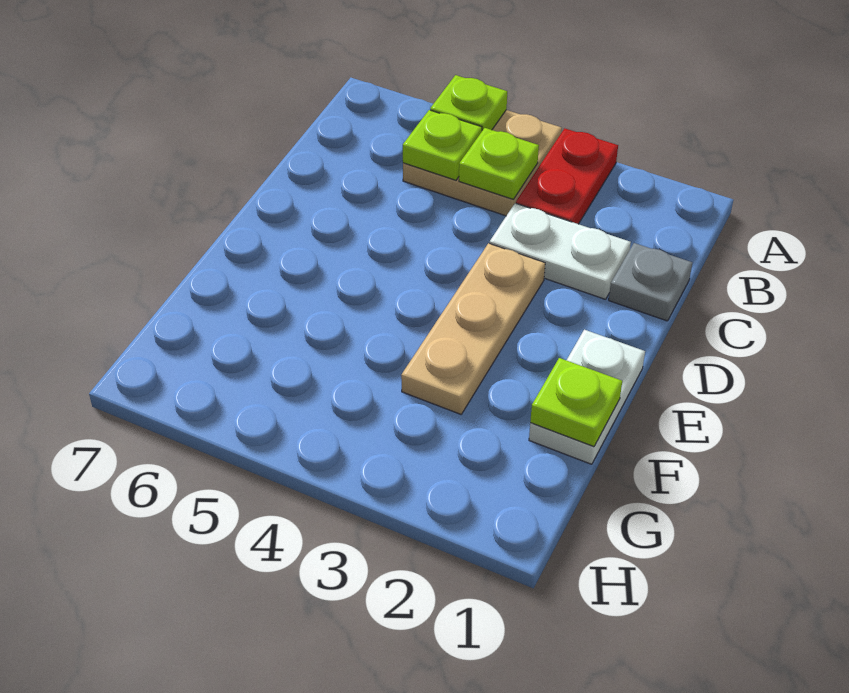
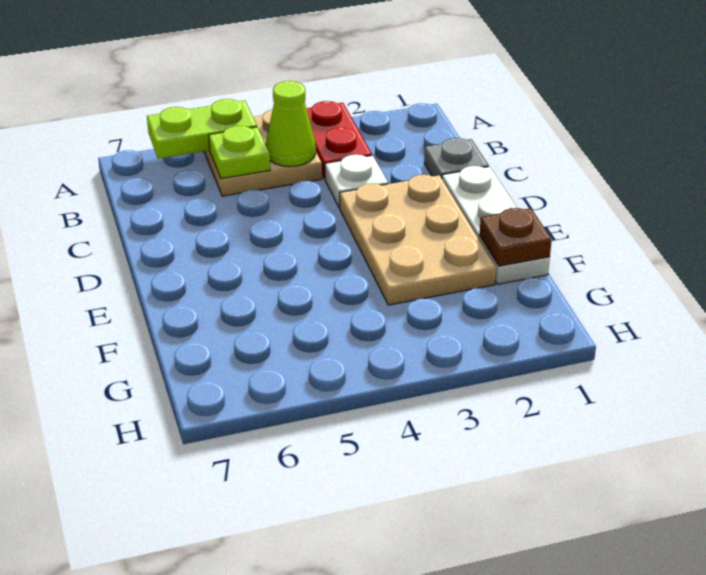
lime plate A5 level 2 -> lime plate A5:A6 level 2
lime plate B4 level 2 -> lime cone B4 level 2
white plate C2:C3 level 1 -> white plate C3 level 1
tan plate D3:F3 level 1 -> tan plate D2:F3 level 1
white plate E1:F1 level 1 -> white plate D1:F1 level 1
lime plate F1 level 2 -> brown plate F1 level 2

